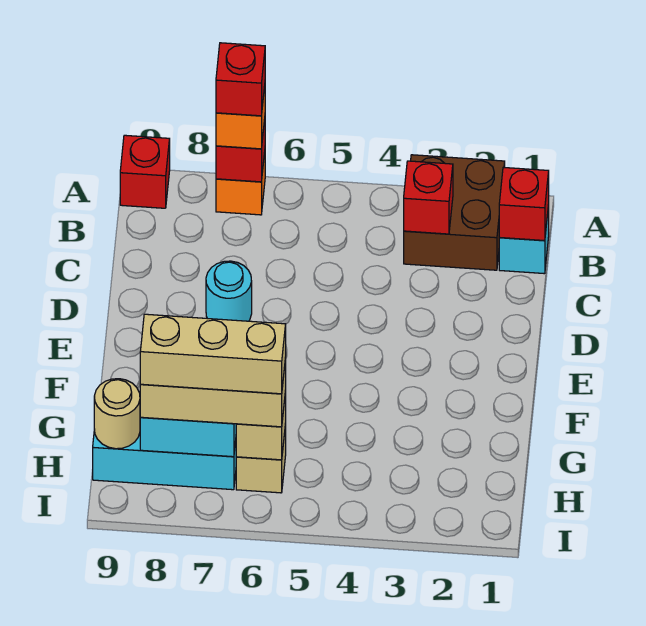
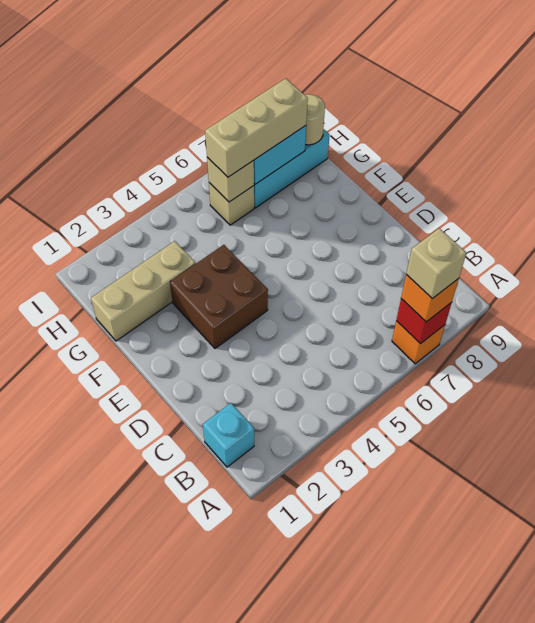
brown brick A2:B3 level 1 -> brown brick E3:F4 level 1
red brick A7 level 4 -> tan brick A7 level 4
red brick A9 level 1 -> none
red brick B1 level 2 -> none
red brick B3 level 2 -> none
cyan round brick D7 level 1 -> none
tan brick H6:H8 level 4 -> tan brick G1:G3 level 1

